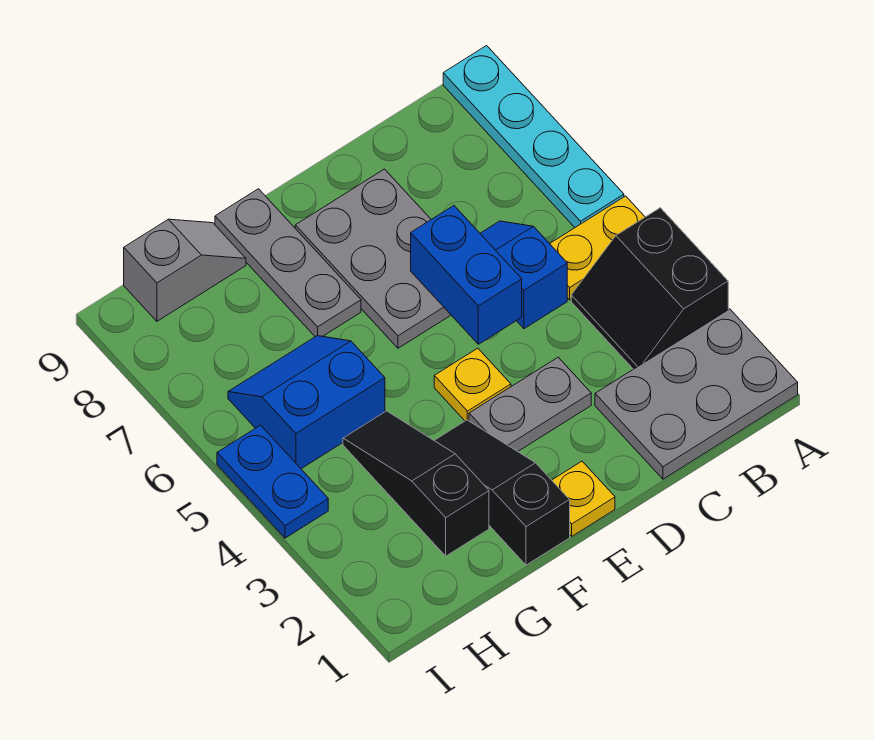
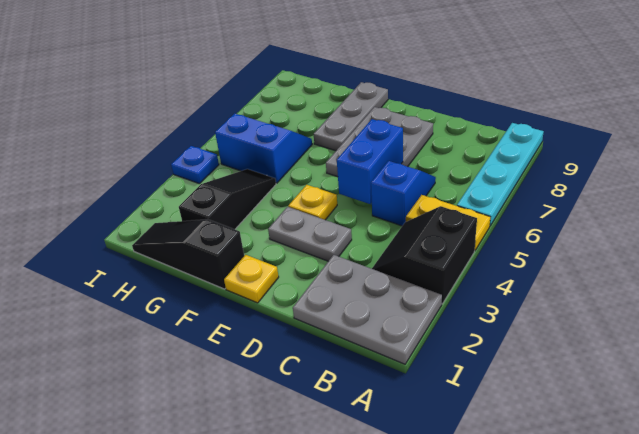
black slope F1:F3 level 1 top 1 -> black slope F1:H1 level 1 top F
grey slope G9:H9 level 1 top H -> none
blue plate I4:I5 level 1 -> blue plate I4 level 1

